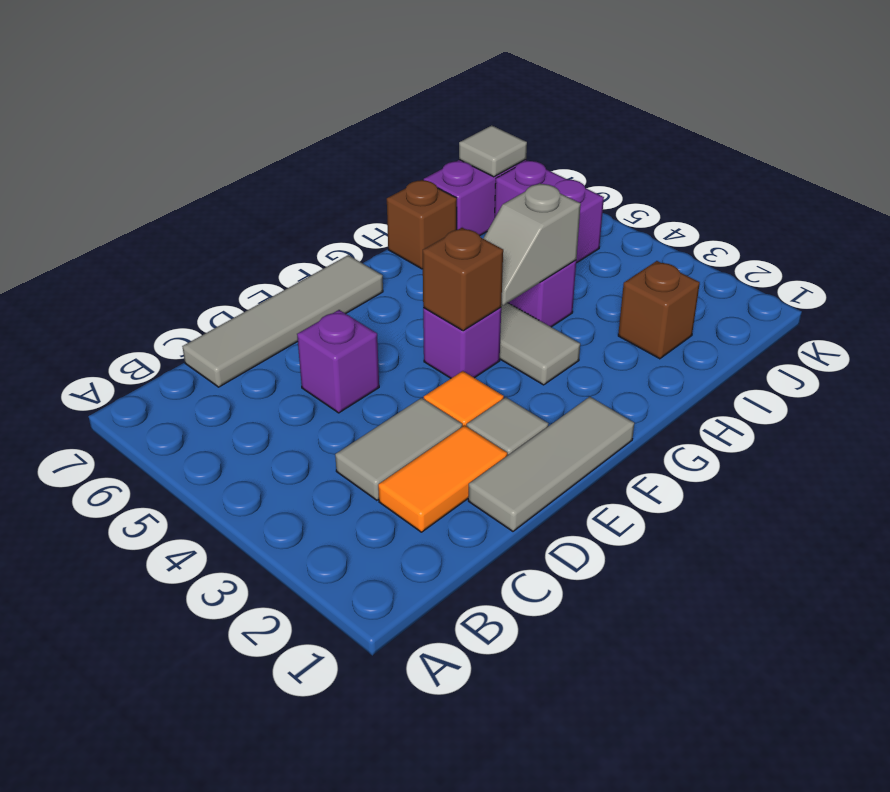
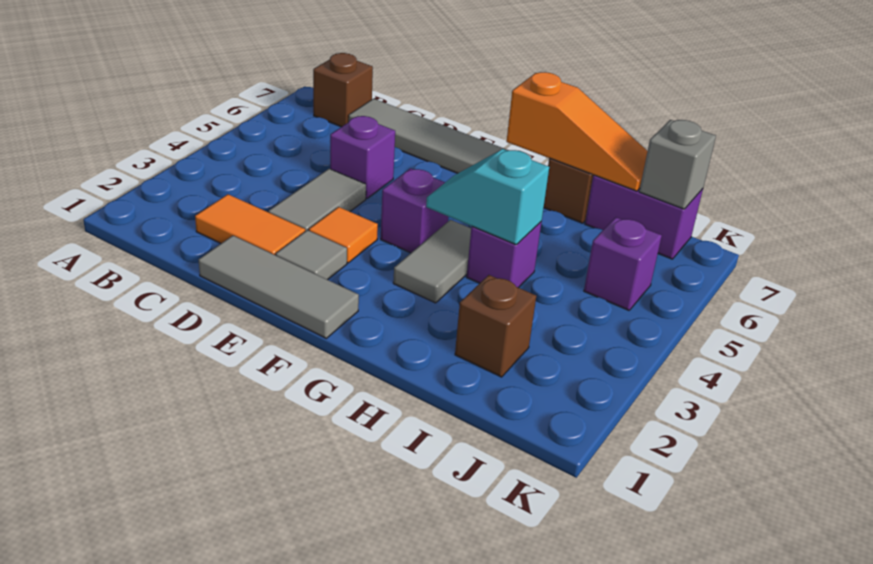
grey tile C3:D3 level 1 -> grey tile D3:D4 level 1
brown brick F4 level 2 -> brown brick B7 level 1
grey slope G4:H4 level 2 top H -> cyan slope G4:H4 level 2 top H
none -> orange slope G7:I7 level 2 top G
purple brick J5:J6 level 1 -> purple brick J5 level 1
grey tile J7 level 2 -> grey brick J7 level 2

